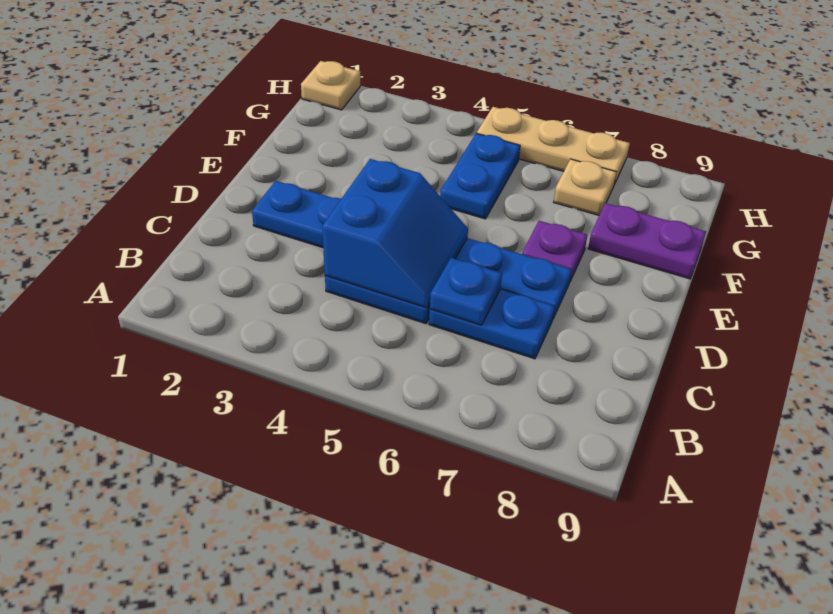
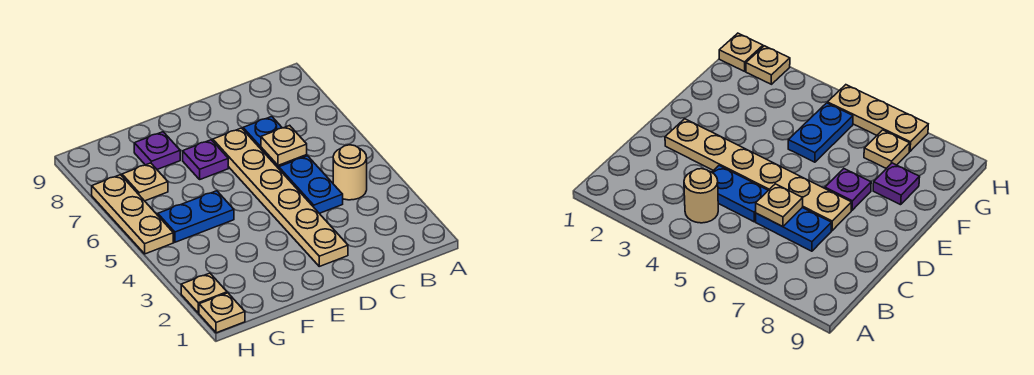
none -> tan round brick B4 level 1
blue slope C4:D5 level 2 top 4 -> none
blue plate C6 level 2 -> tan plate C6 level 2
blue plate D2:D7 level 1 -> tan plate D2:D7 level 1
purple plate F8:F9 level 1 -> purple plate F8 level 1
none -> tan plate H2 level 1

